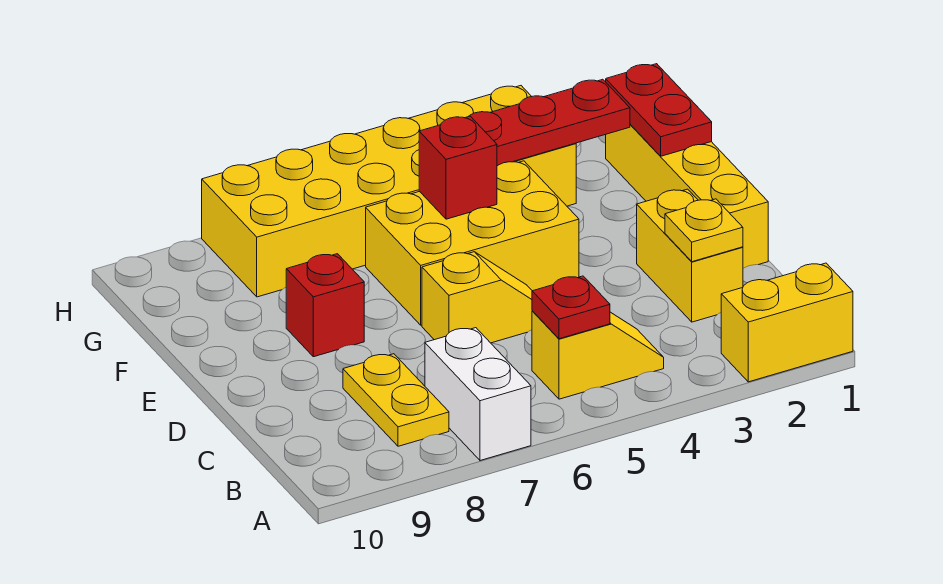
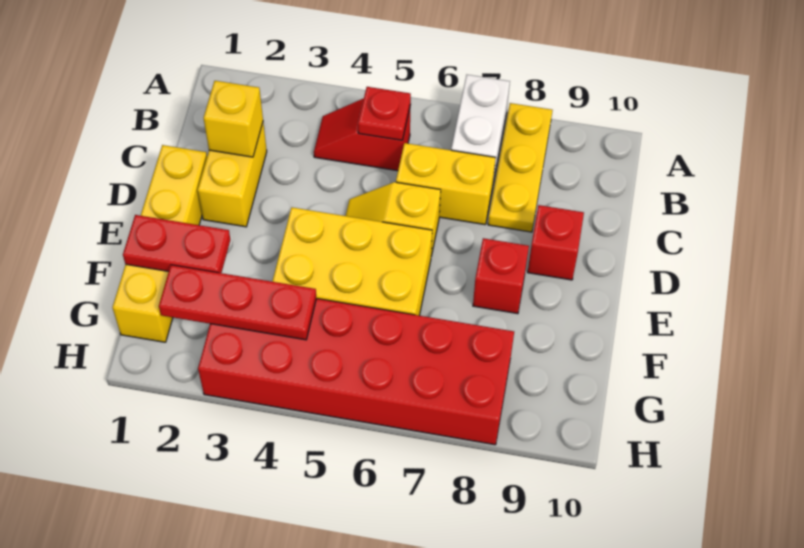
yellow brick A1:A2 level 1 -> yellow brick C6:C7 level 1
yellow slope B4:B5 level 1 top 5 -> red slope B4:B5 level 1 top 5
yellow plate B8:C8 level 1 -> yellow plate A8:C8 level 1
yellow plate C2 level 2 -> yellow brick C2 level 2
red plate F1:G1 level 2 -> red plate F1:F2 level 2
red brick F5 level 2 -> red brick D9 level 1
yellow brick G3:H8 level 1 -> red brick G3:H8 level 1

